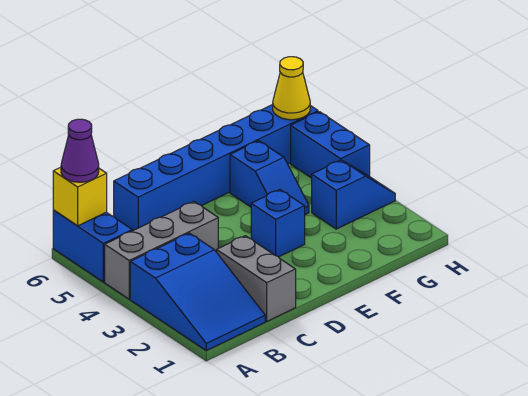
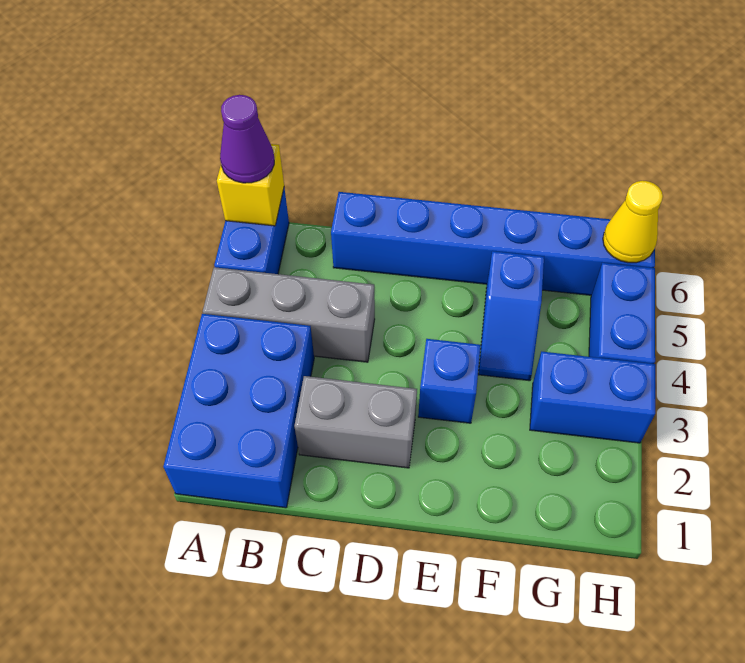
blue slope A1:B3 level 1 top 3 -> blue brick A1:B3 level 1
grey brick C1:C2 level 1 -> grey brick C2:D2 level 1
blue slope G3:H3 level 1 top G -> blue brick G3:H3 level 1

